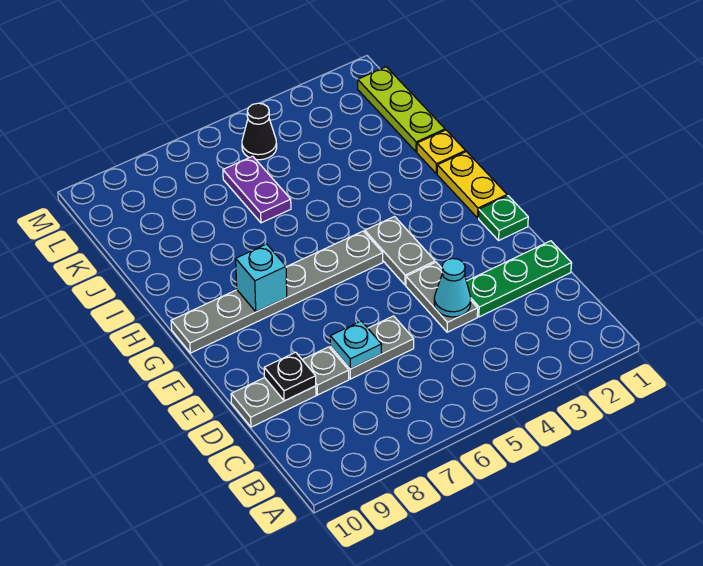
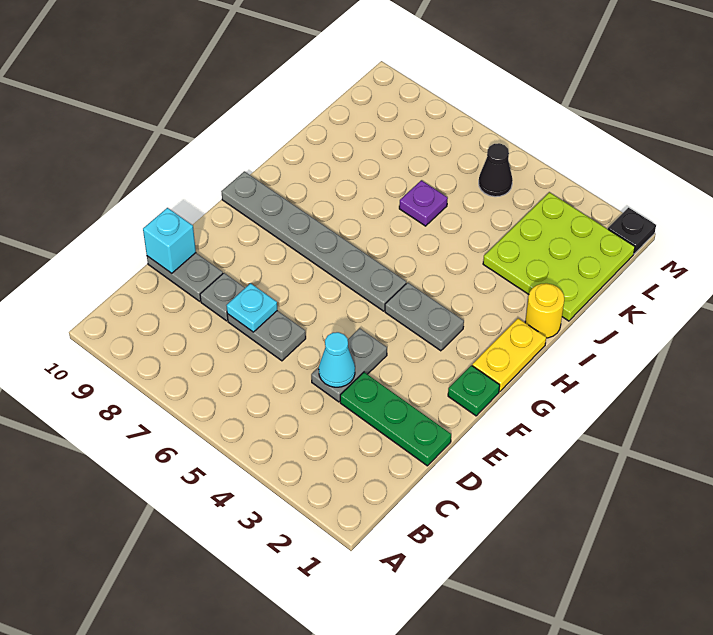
black plate D9 level 2 -> black plate M1 level 1
grey plate F4:G4 level 1 -> grey plate G3:G4 level 1
cyan brick G8 level 2 -> cyan brick D10 level 2
yellow plate I1 level 1 -> yellow round brick I1 level 1
lime plate J1:L1 level 1 -> lime plate J1:L3 level 1
purple plate J6:K6 level 1 -> purple plate J6 level 1

